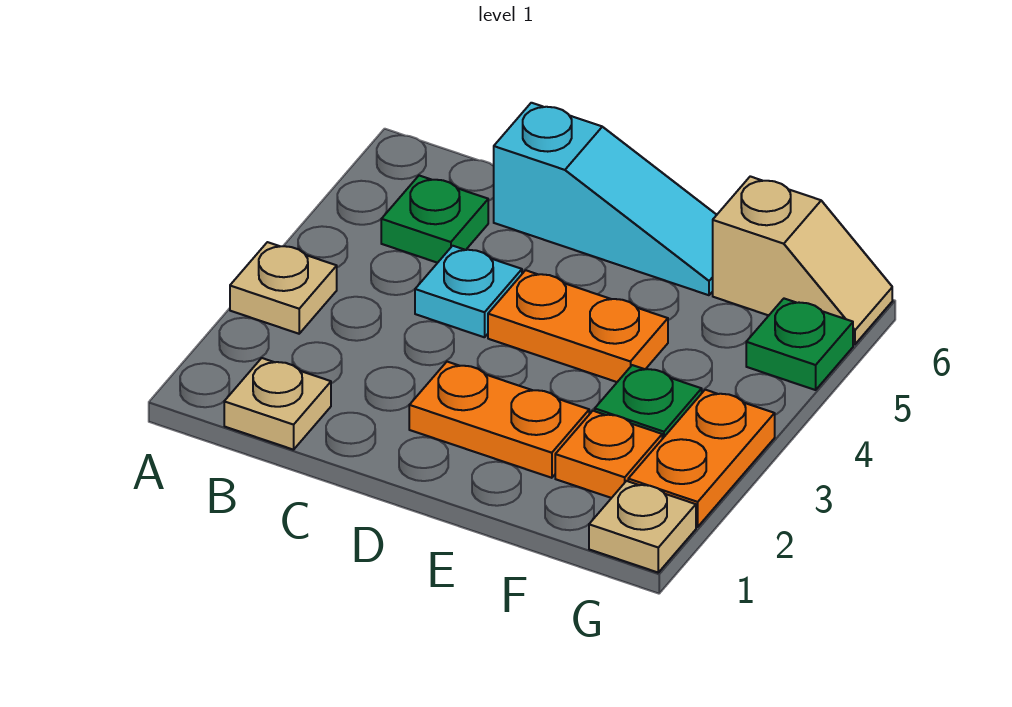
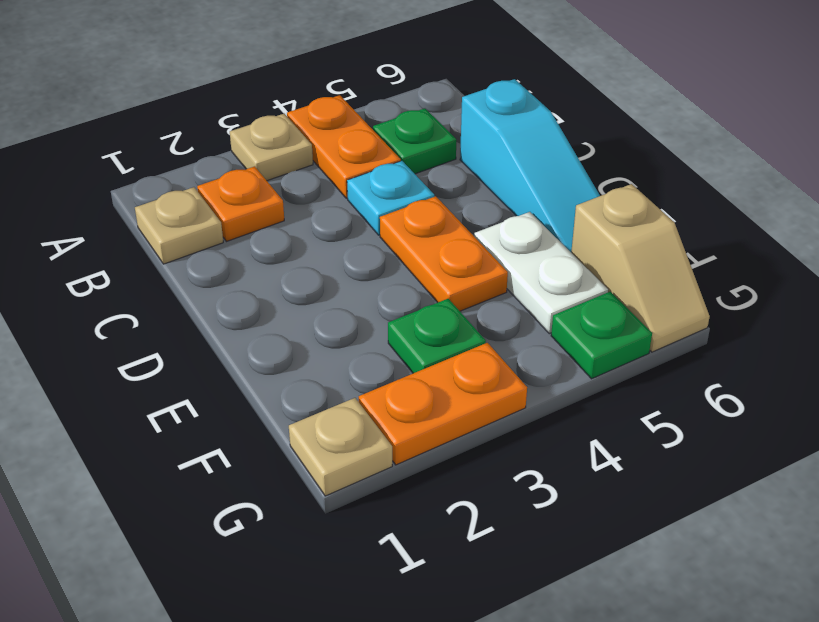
orange plate D2:E2 level 1 -> orange plate A4:B4 level 1
none -> white plate E5:F5 level 1
orange plate F2 level 1 -> orange plate B2 level 1

